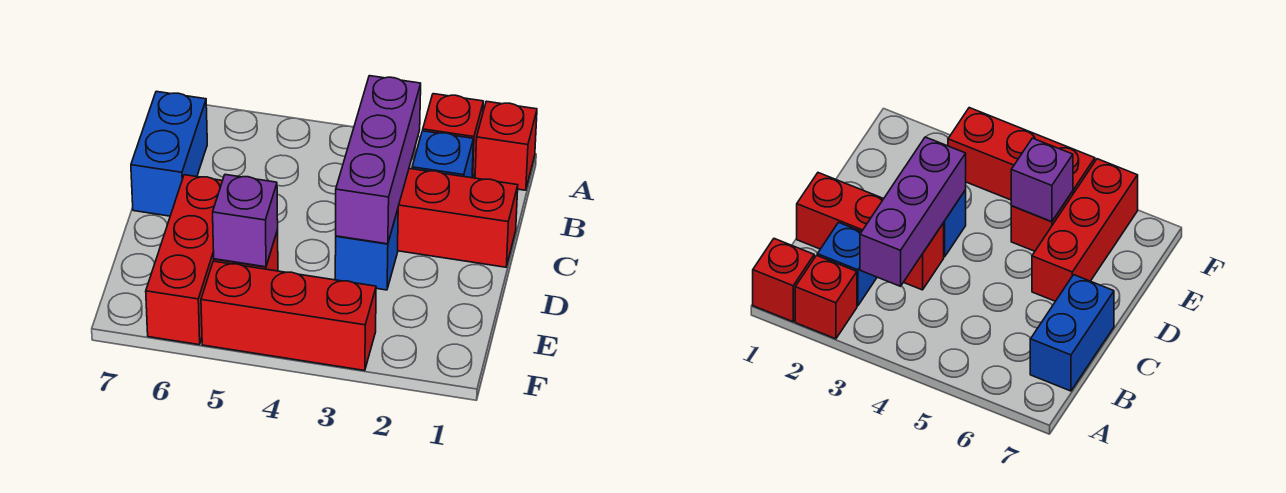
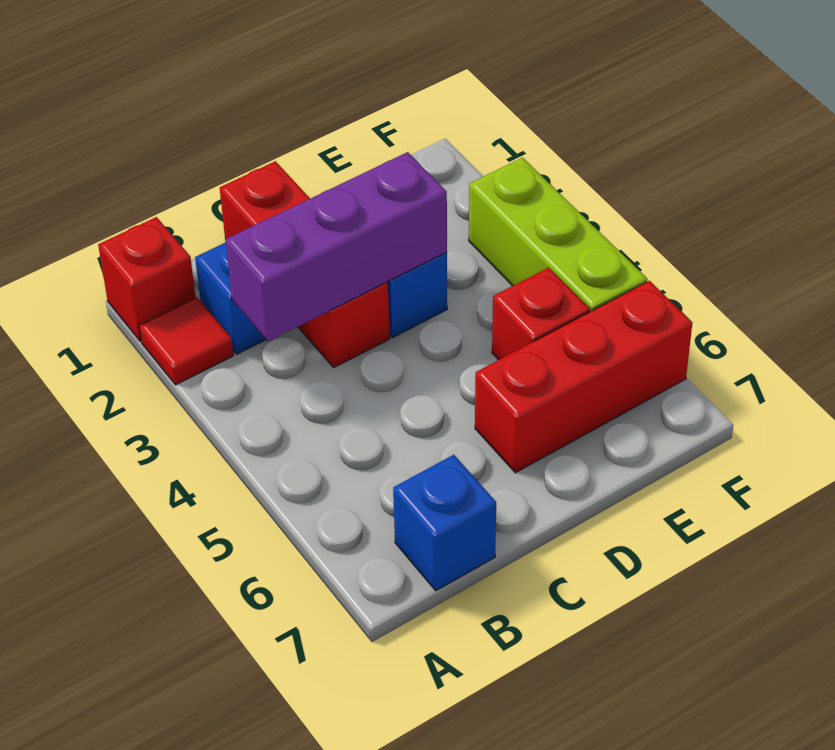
red brick A2 level 1 -> red tile A2 level 1
blue brick B7:C7 level 1 -> blue brick B7 level 1
purple brick E5 level 2 -> none
red brick F3:F5 level 1 -> lime brick F3:F5 level 1

